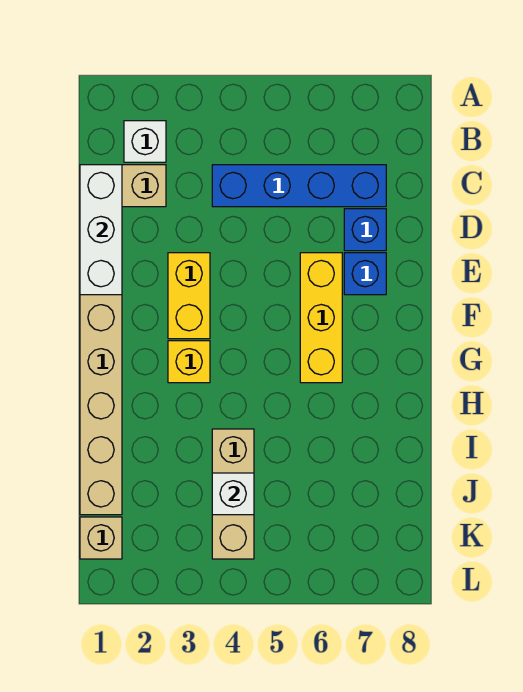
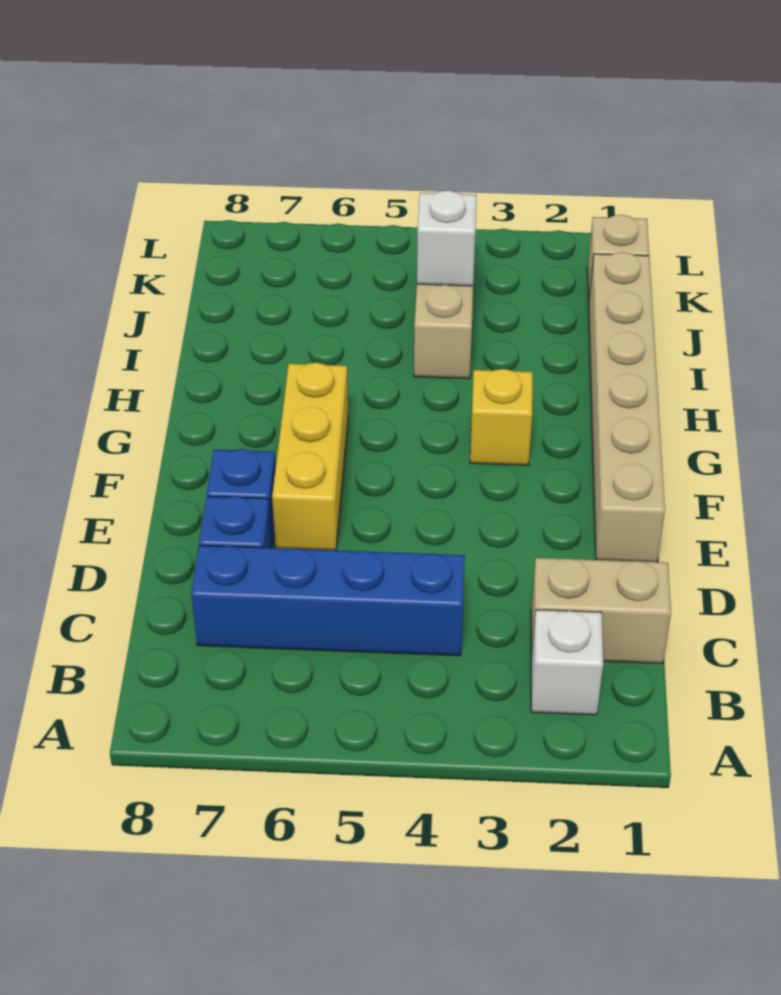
white brick C1:E1 level 2 -> none
yellow brick E3:F3 level 1 -> none

